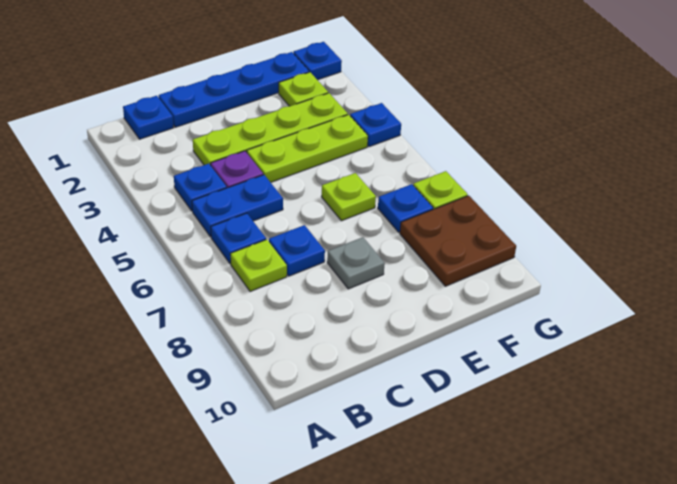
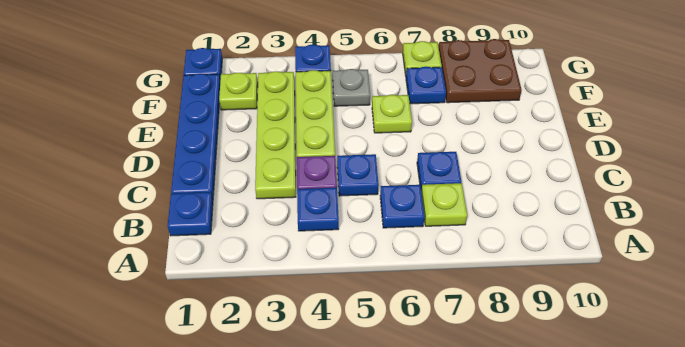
blue plate B5:C5 level 1 -> blue plate C5 level 1
grey plate D8 level 1 -> grey plate F5 level 1

